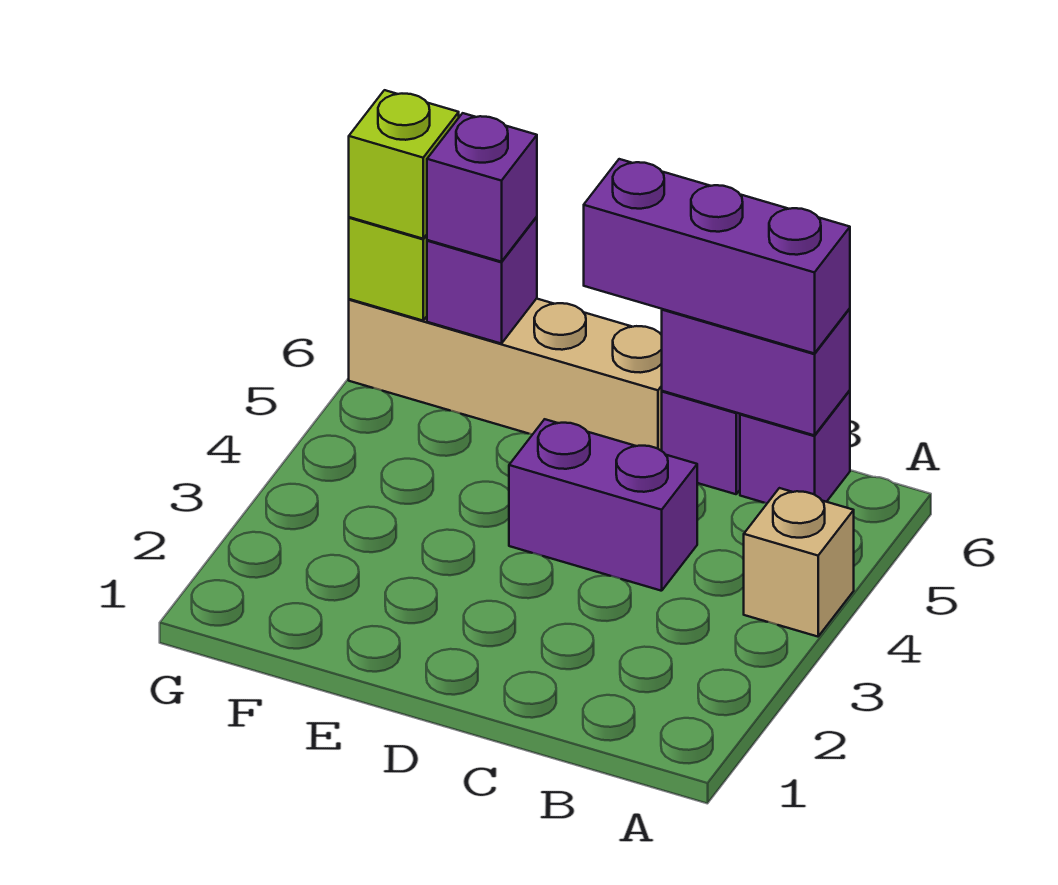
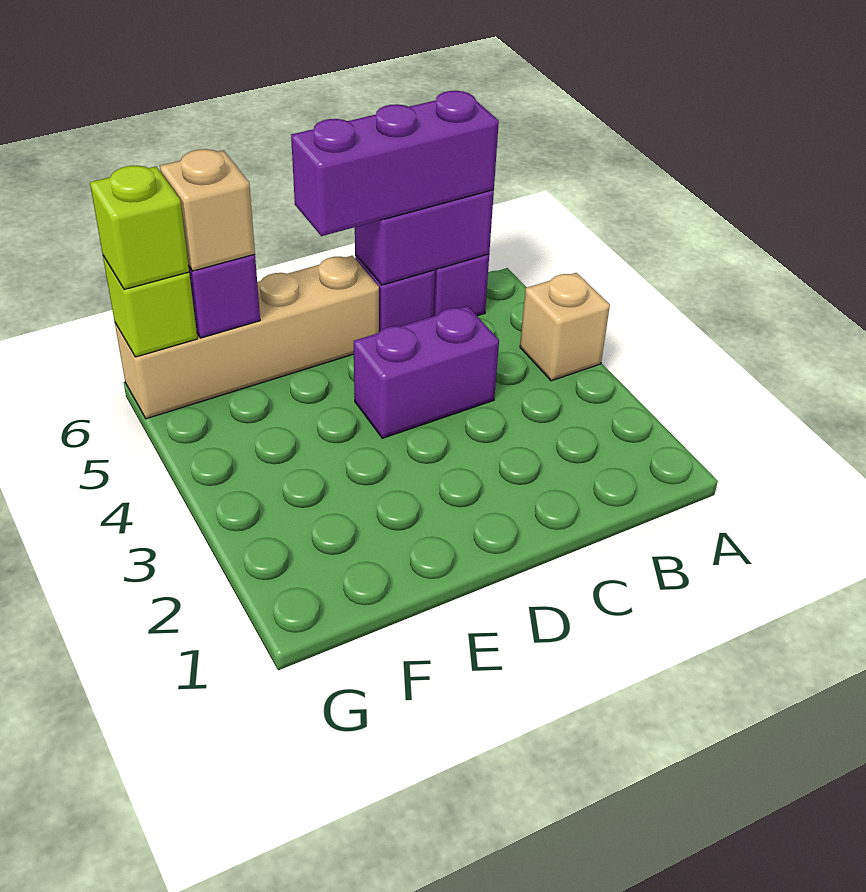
purple brick F6 level 3 -> tan brick F6 level 3

